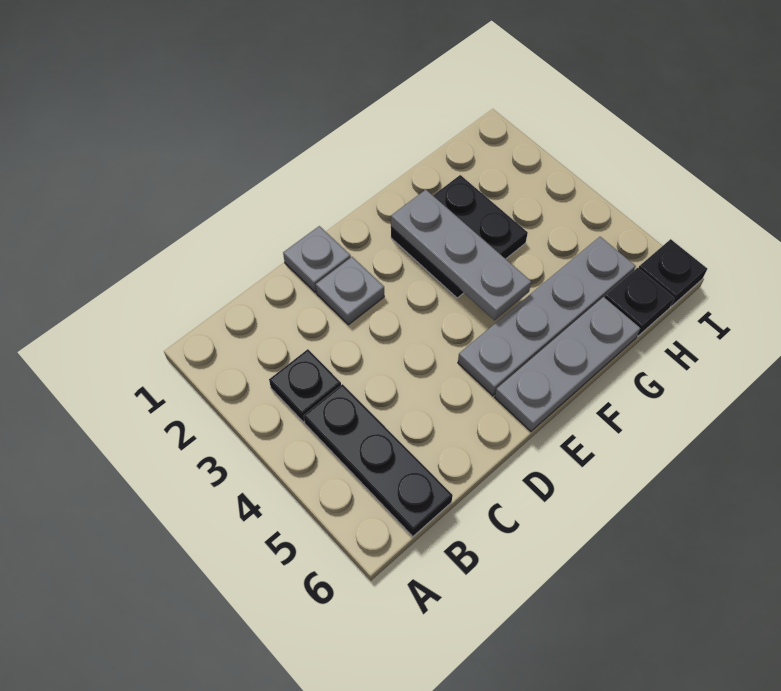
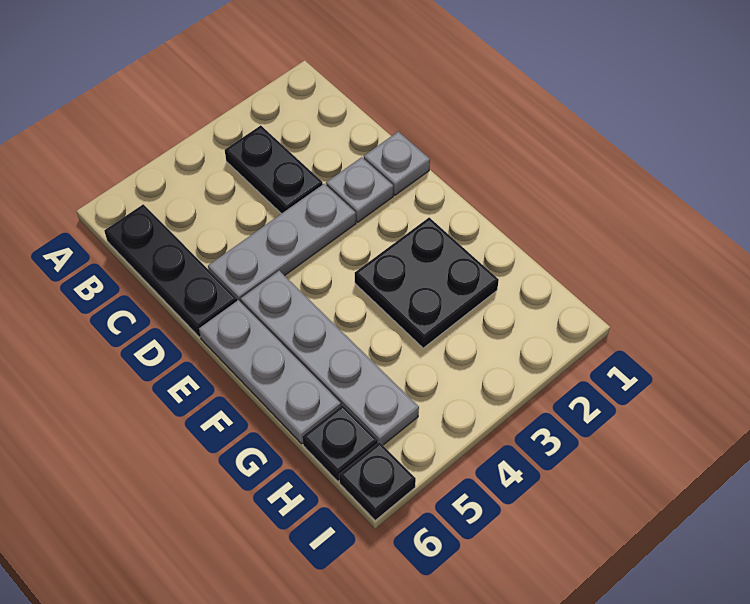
black plate B3 level 1 -> black plate B3:C3 level 1
black plate B4:B6 level 1 -> black plate B6:D6 level 1
grey plate F2:F4 level 2 -> grey plate D3:D5 level 1

